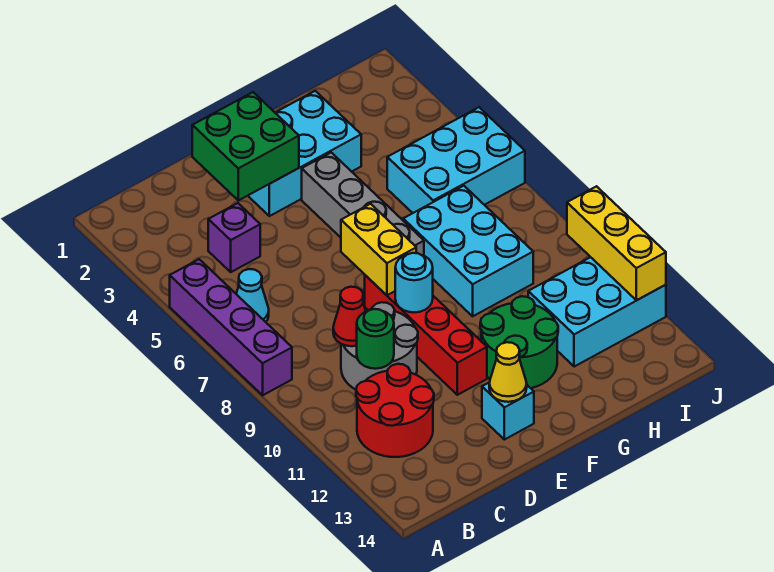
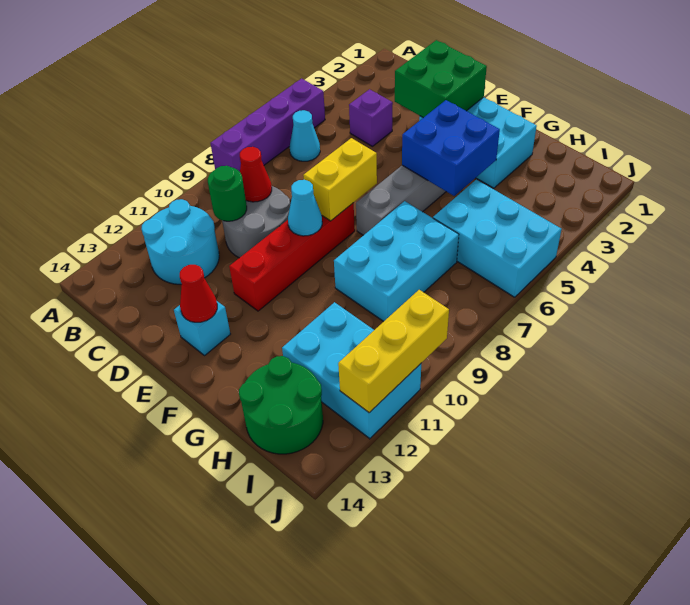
red round brick B11:C12 level 1 -> cyan round brick B11:C12 level 1
cyan round brick E9 level 2 -> cyan cone E9 level 2
yellow cone E13 level 2 -> red cone E13 level 2
none -> blue brick F4:G5 level 2
green round brick F11:G12 level 1 -> green round brick H13:I14 level 1

